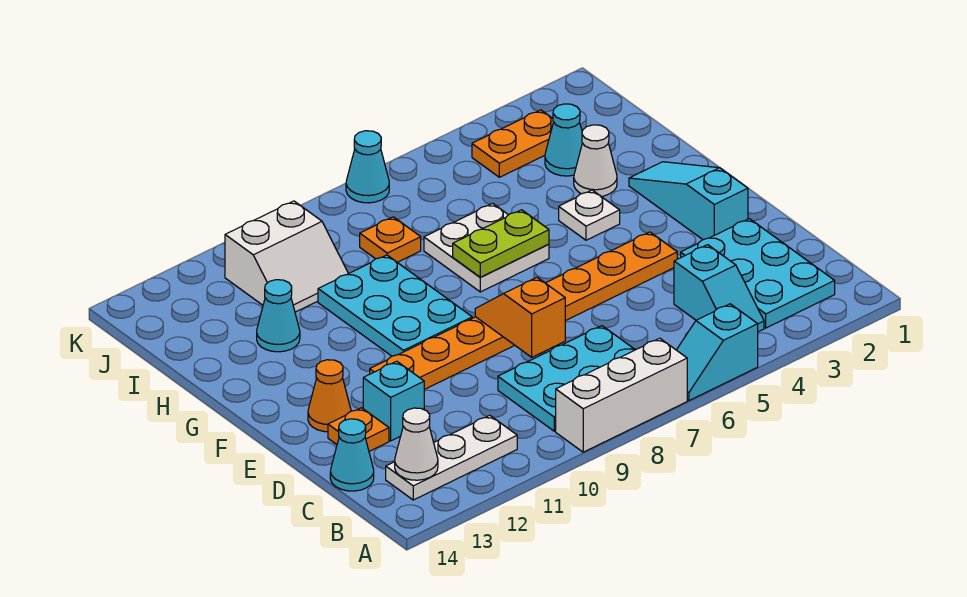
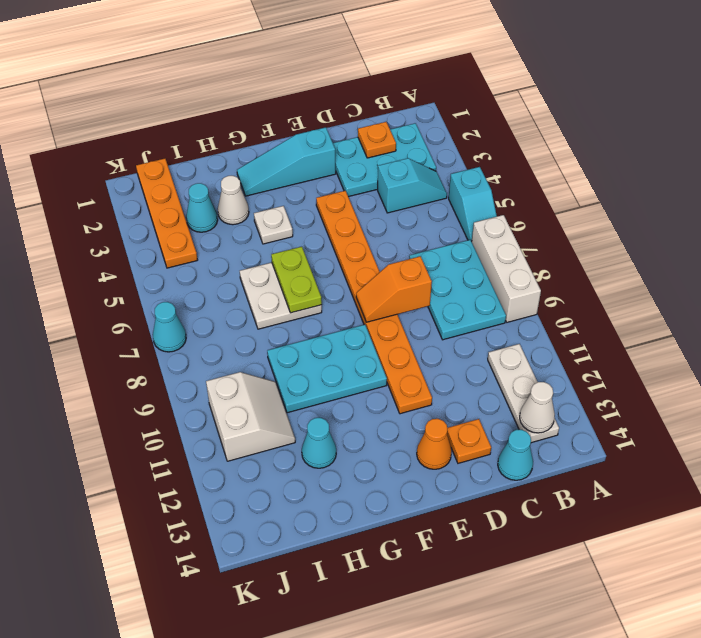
cyan brick D12 level 1 -> none
orange plate I8 level 1 -> orange plate C2 level 2
orange plate J3:J4 level 1 -> orange plate J1:J4 level 1

